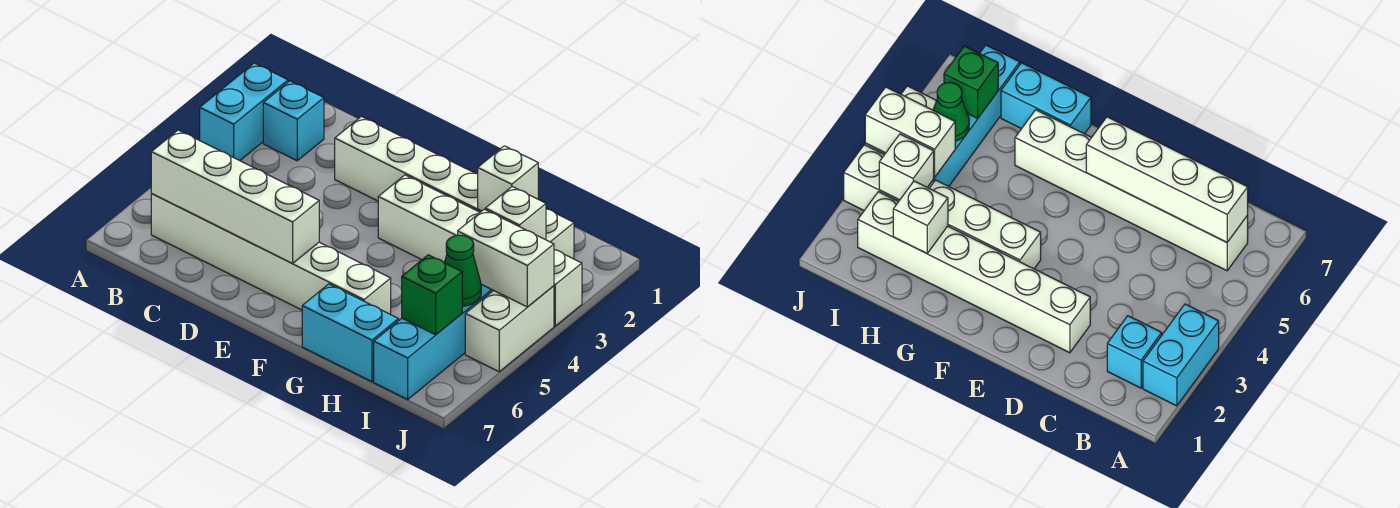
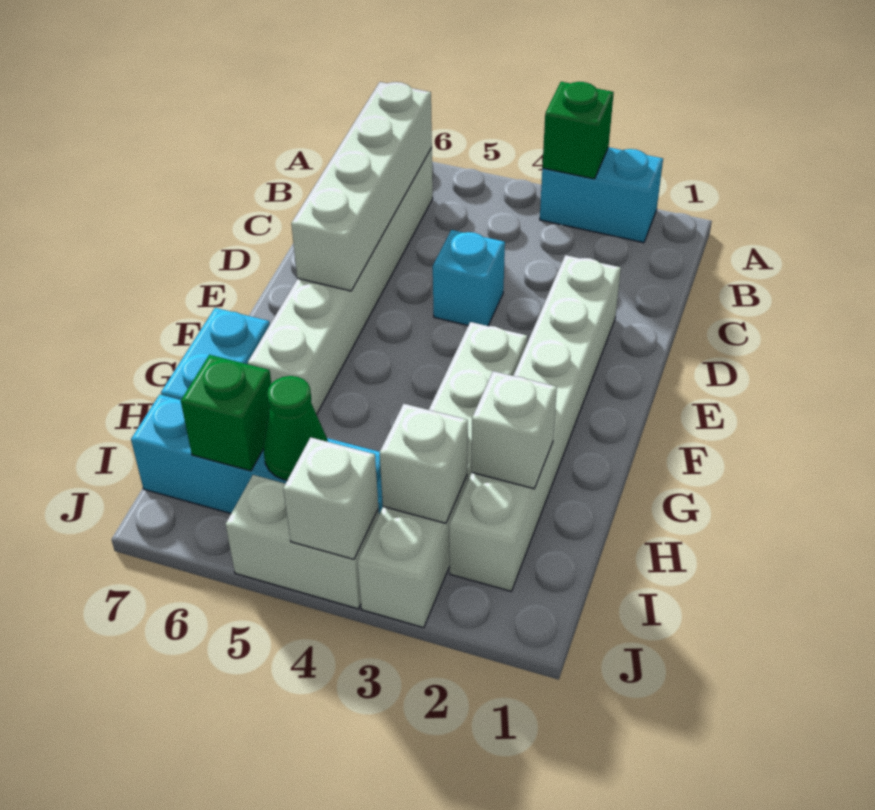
none -> green brick A3 level 2
cyan brick B2 level 1 -> cyan brick D4 level 1
white brick I4:J4 level 2 -> white brick J4 level 2

